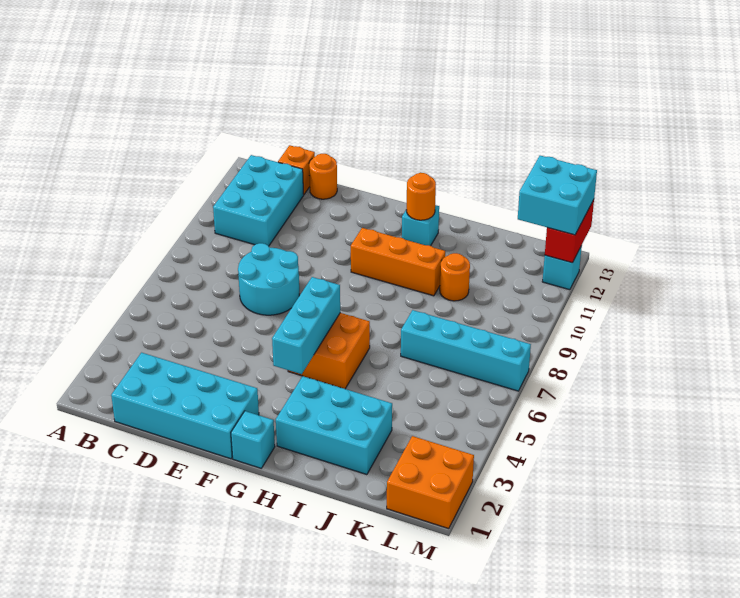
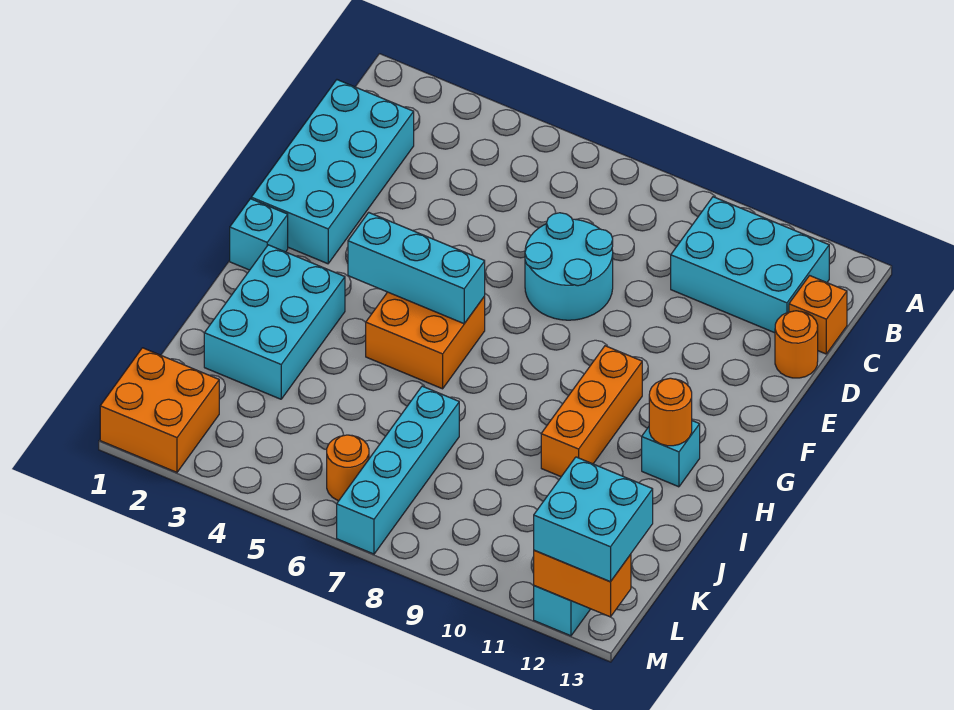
orange round brick J10 level 1 -> orange round brick L6 level 1
red brick M12:M13 level 2 -> orange brick M12:M13 level 2

